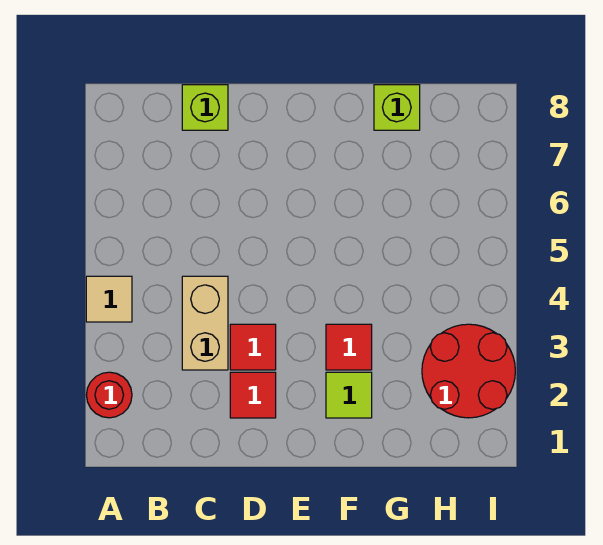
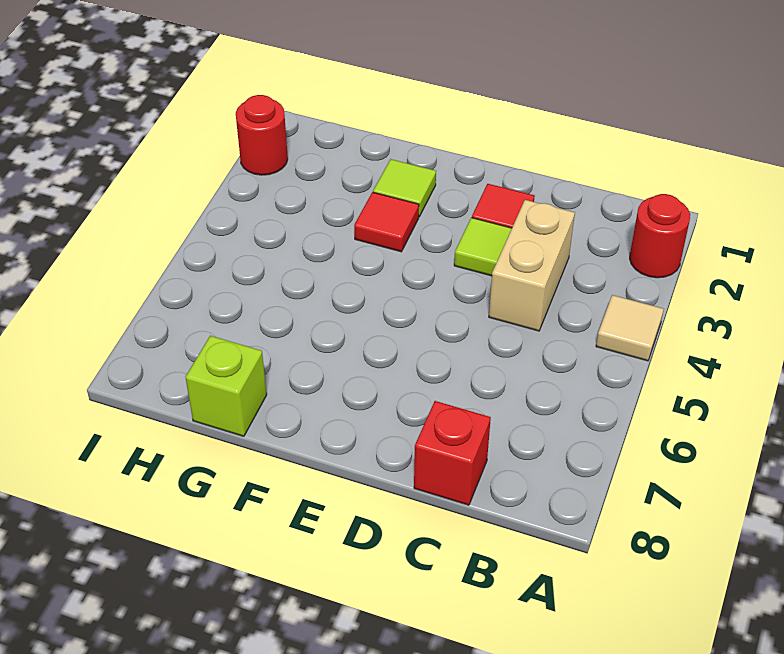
lime brick C8 level 1 -> red brick C8 level 1
red tile D3 level 1 -> lime tile D3 level 1
red round brick H2:I3 level 1 -> red round brick I2 level 1

